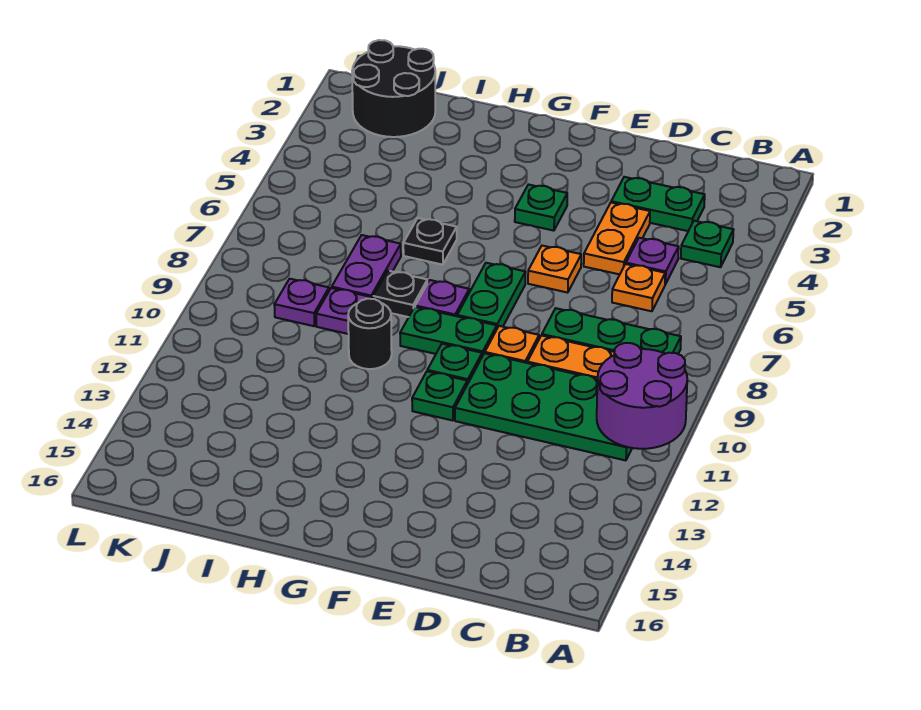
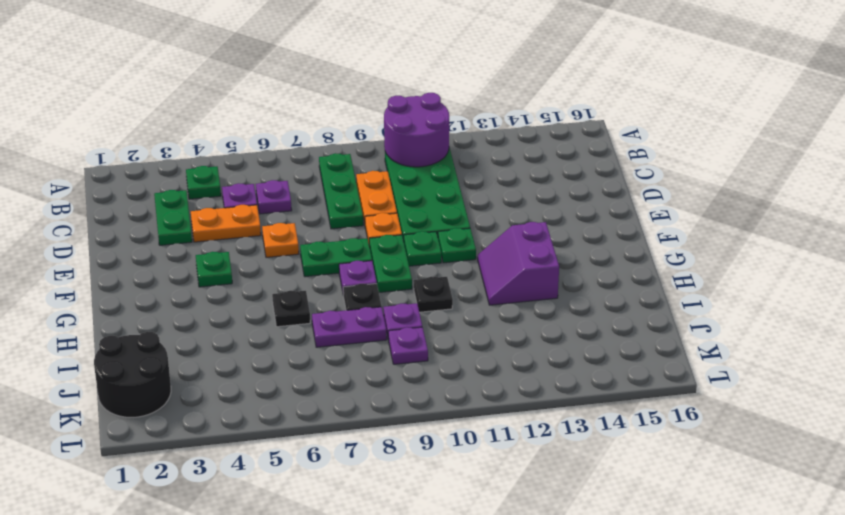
orange plate C6 level 1 -> purple plate C6 level 1
none -> purple slope G12:H13 level 1 top 13
black round brick H10 level 1 -> black plate H10 level 1

